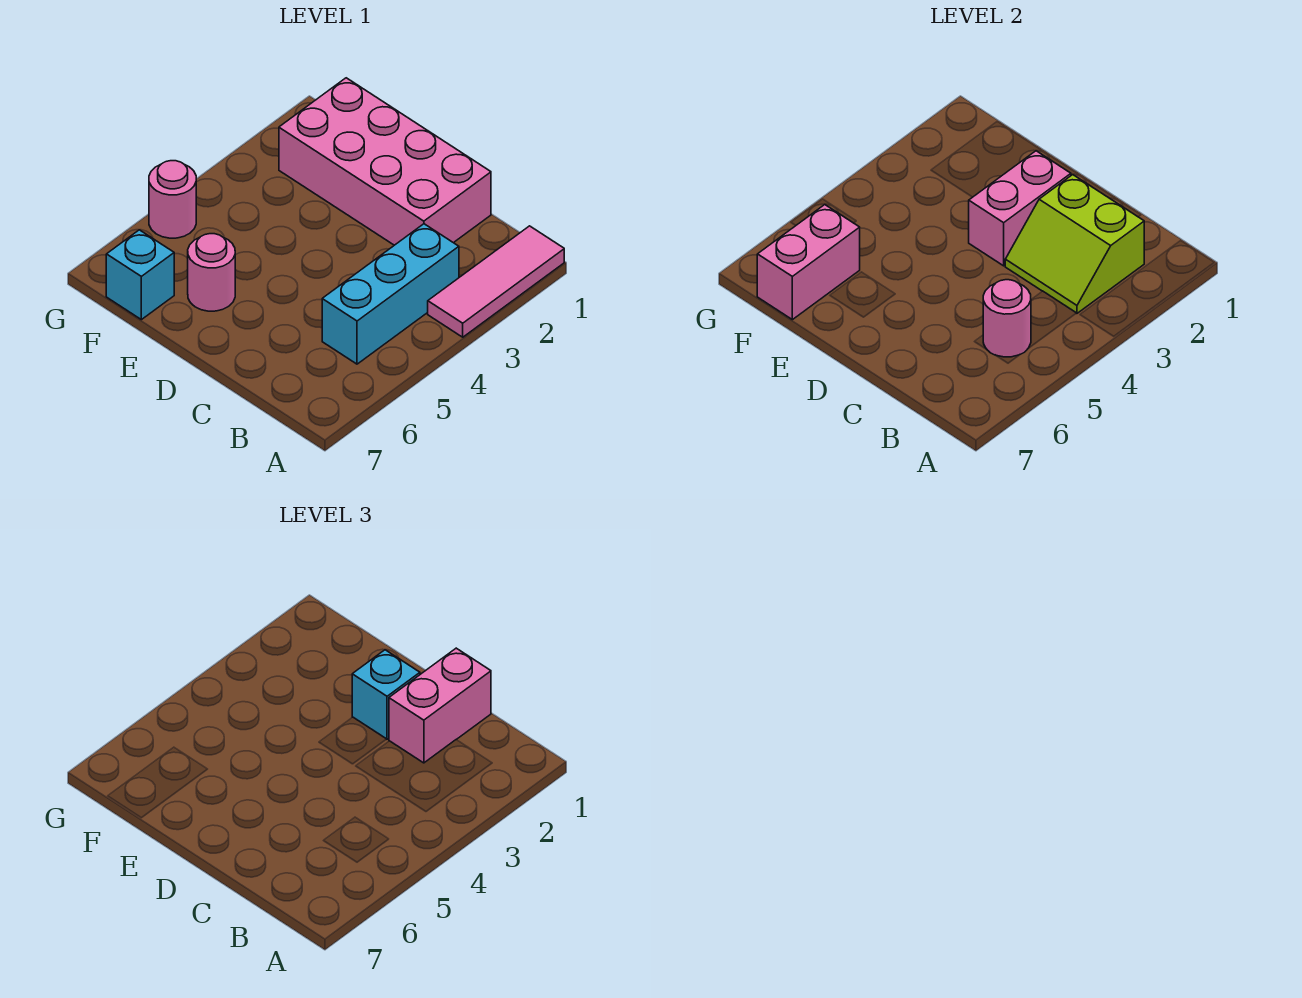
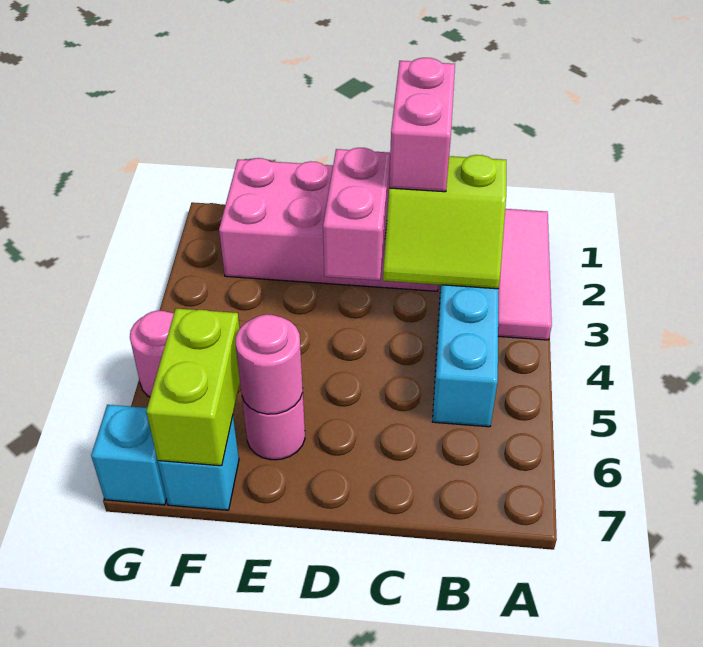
pink round brick B5 level 2 -> pink round brick E6 level 2
cyan brick D2 level 3 -> cyan brick G7 level 1
pink brick F6:F7 level 2 -> lime brick F6:F7 level 2

